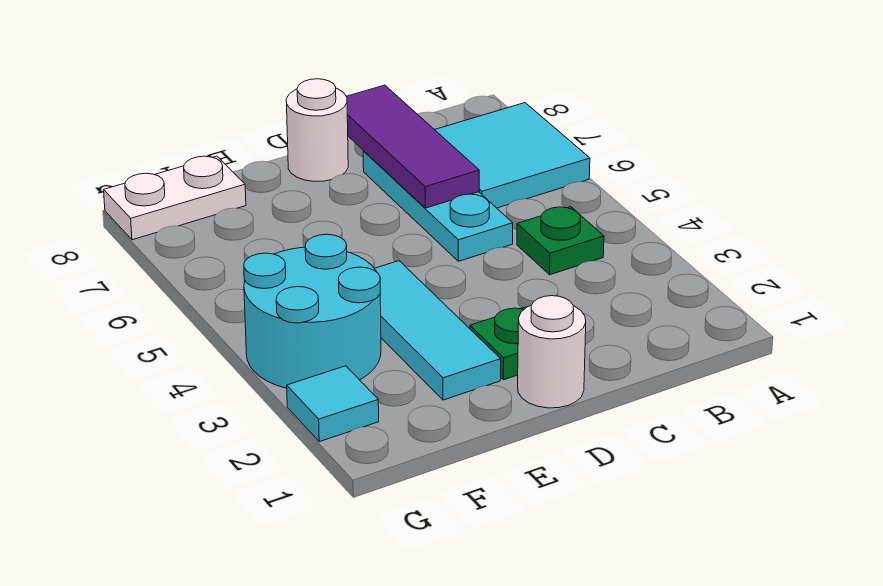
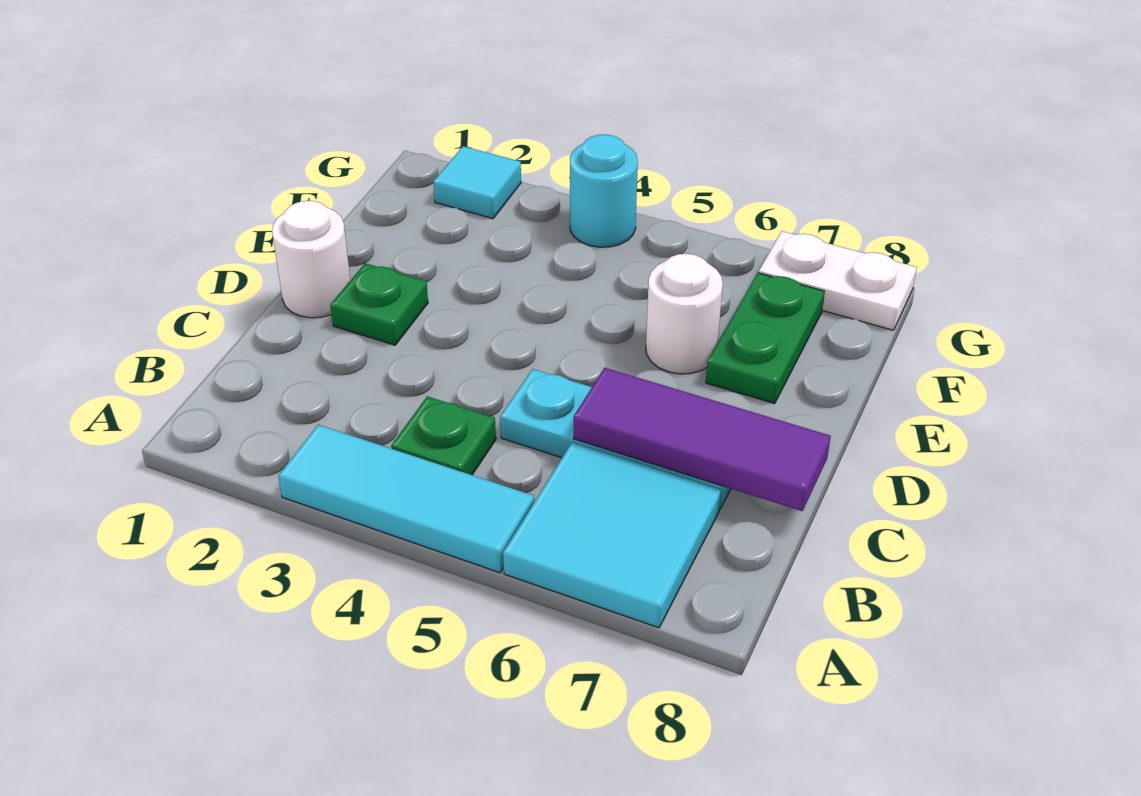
white round brick D8 level 1 -> white round brick E6 level 1
cyan tile E2:E4 level 1 -> cyan tile A3:A5 level 1
none -> green plate E7:F7 level 1
cyan round brick F3:G4 level 1 -> cyan round brick G4 level 1
white plate F8:G8 level 1 -> white plate G7:G8 level 1

